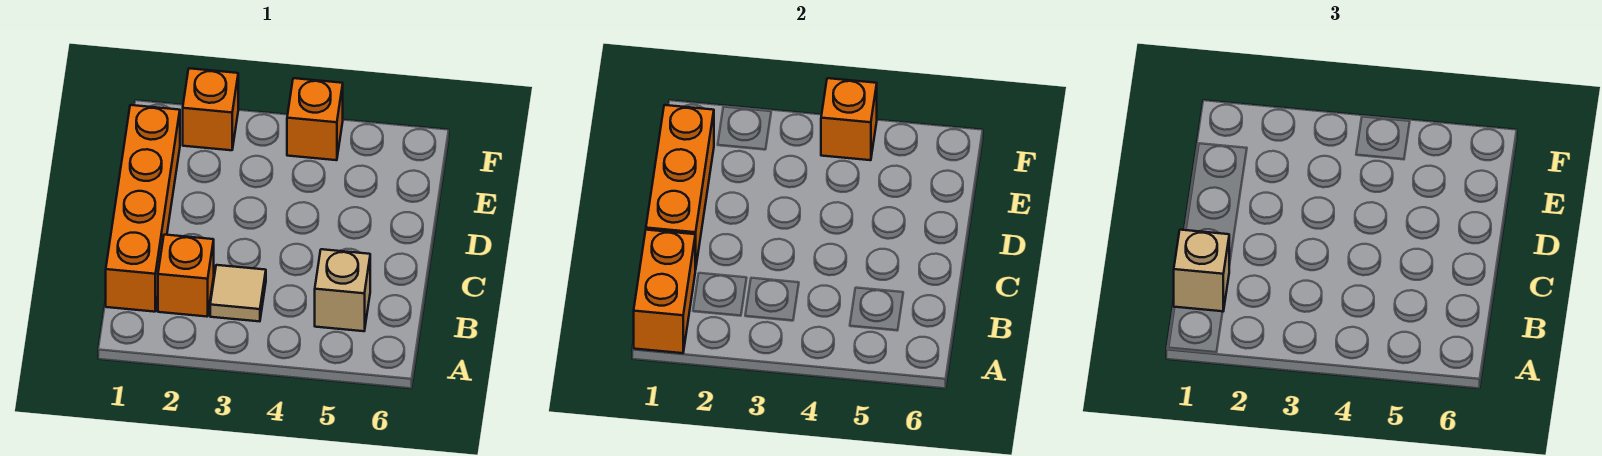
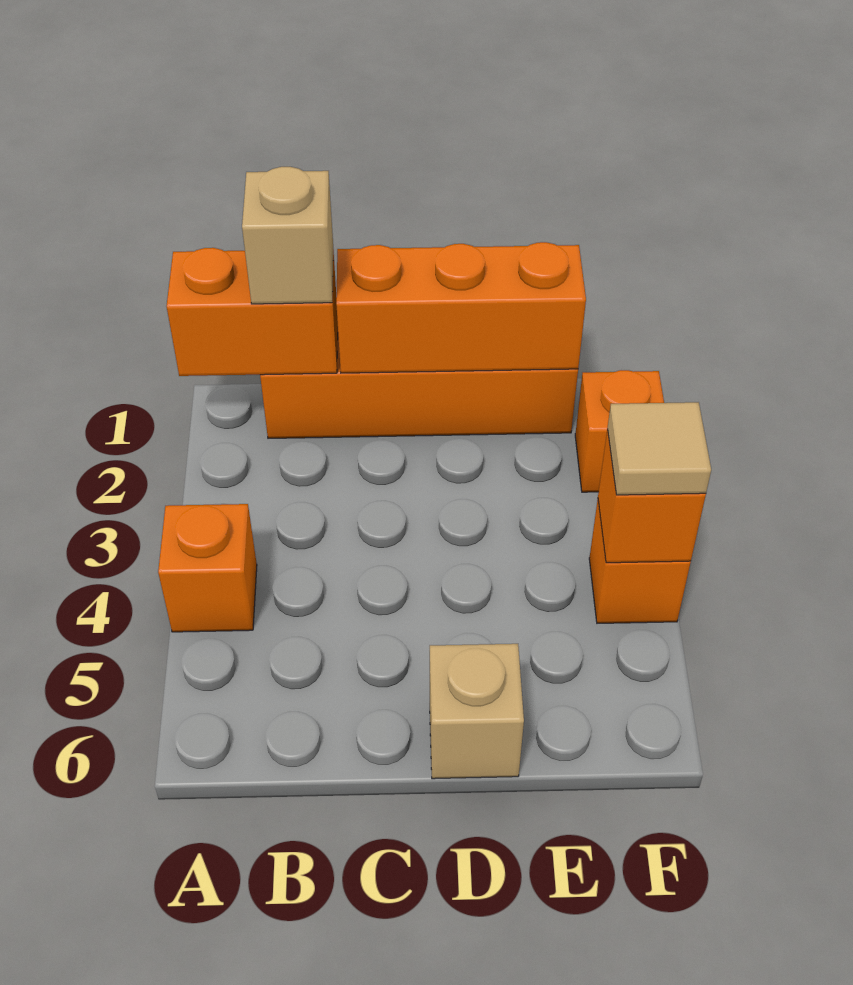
orange brick B2 level 1 -> orange brick A4 level 1
tan tile B3 level 1 -> tan tile F4 level 3
tan brick B5 level 1 -> tan brick D6 level 1

